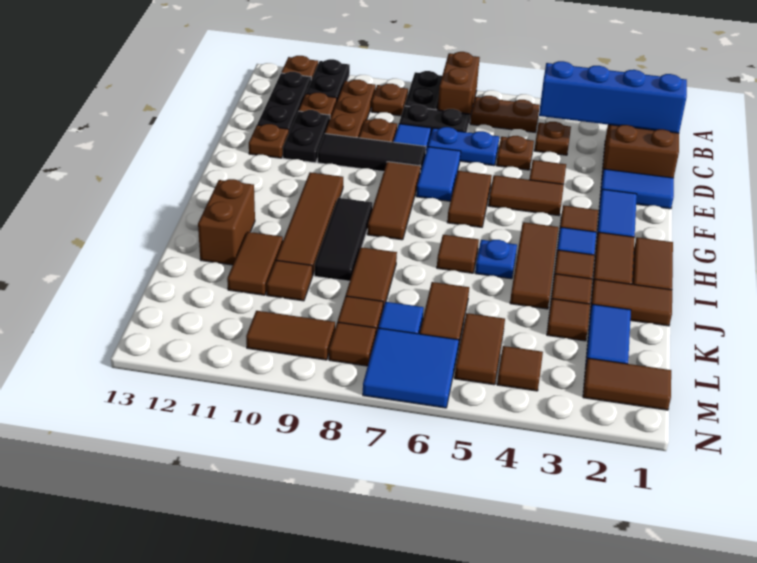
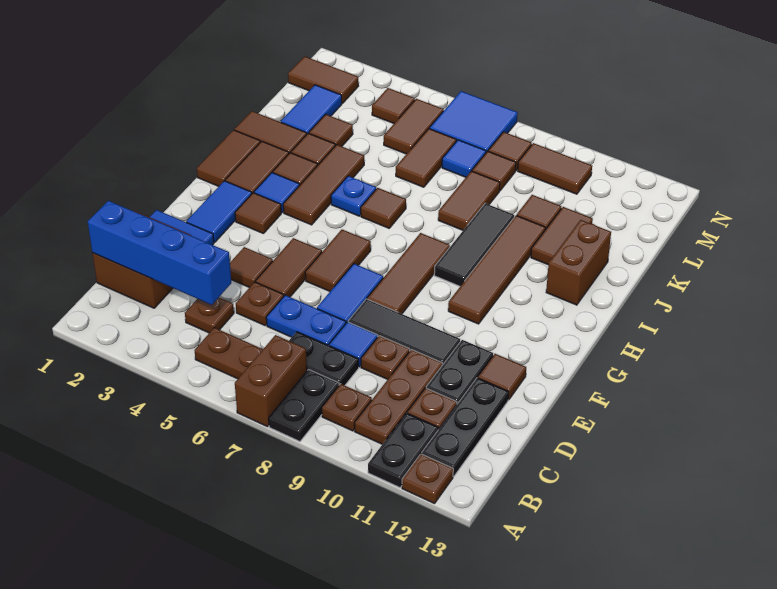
brown plate E12 level 1 -> brown tile E12 level 1
brown tile F4:F5 level 1 -> brown tile E5:F5 level 1

